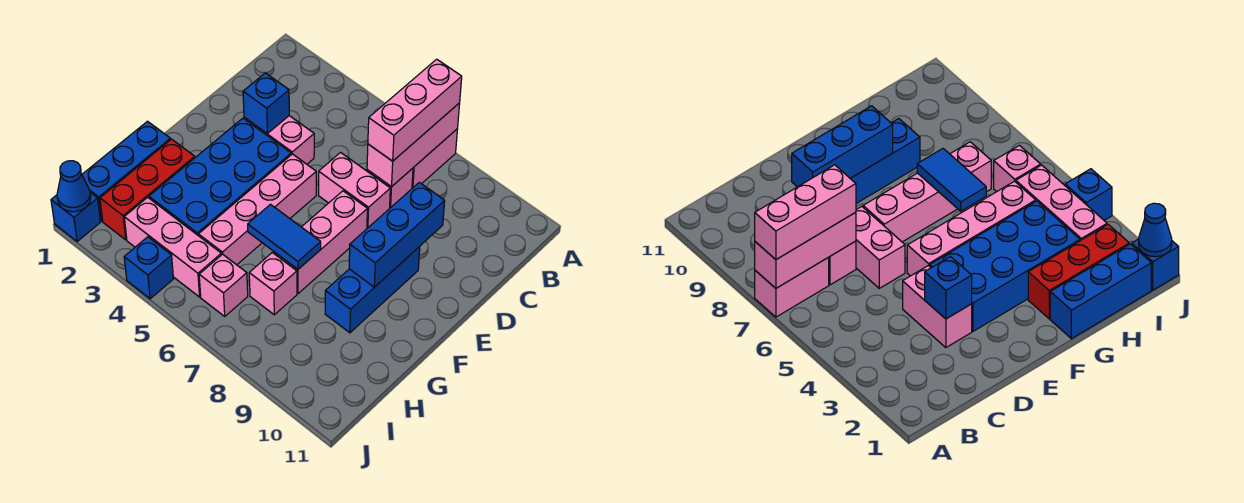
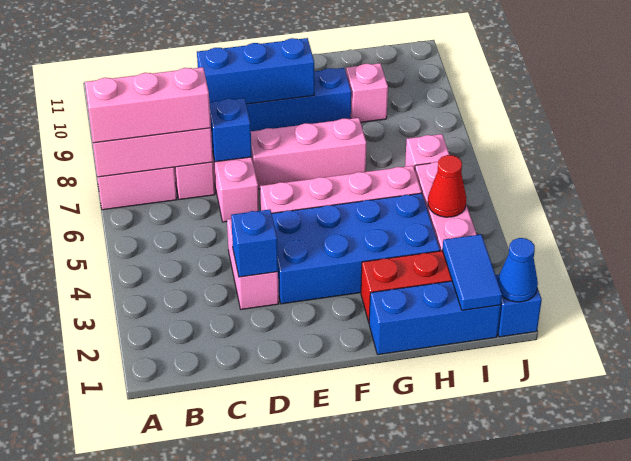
blue tile G6:G7 level 2 -> blue tile I1:I2 level 2
pink brick H7 level 1 -> pink brick H9 level 1
none -> red cone I4 level 2
blue brick J4 level 1 -> blue brick D7 level 2

